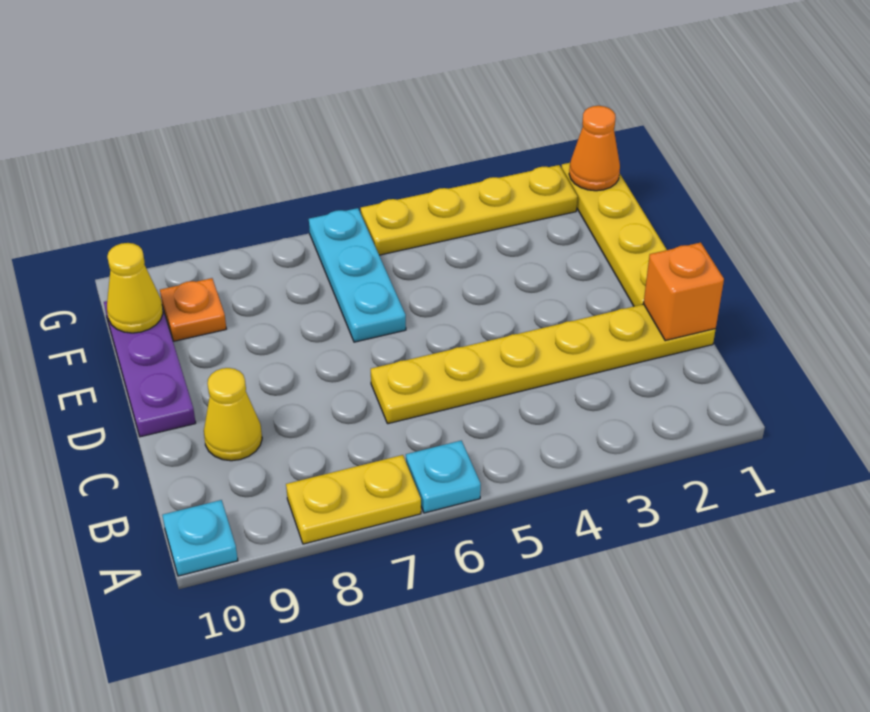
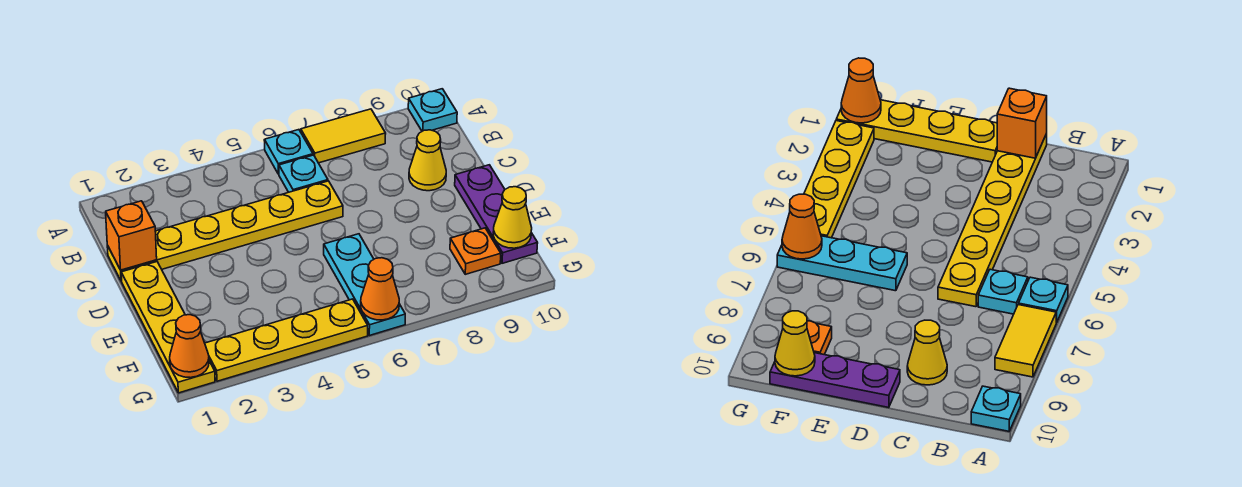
yellow plate A7:A8 level 1 -> yellow tile A7:A8 level 1
none -> cyan plate B6 level 1
none -> orange cone G6 level 2

